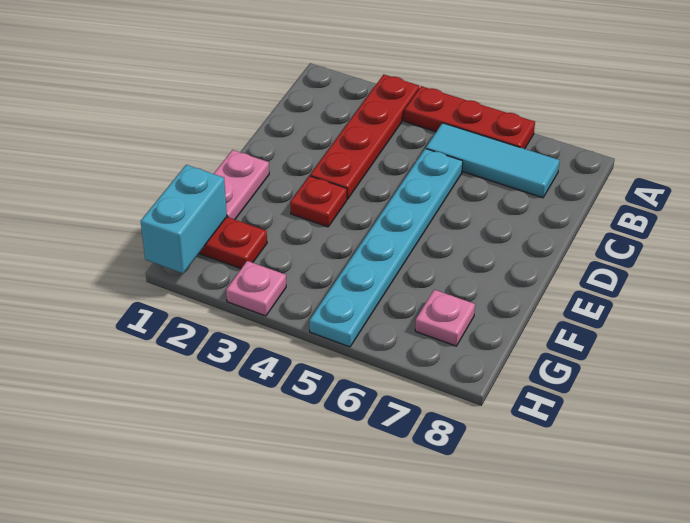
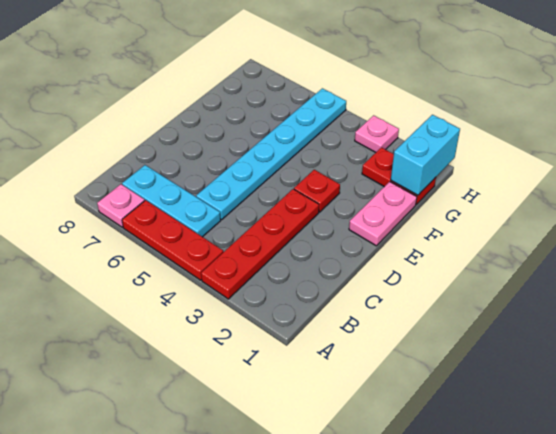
cyan tile B5:B7 level 1 -> cyan plate B5:B7 level 1
pink plate G7 level 1 -> pink plate A7 level 1

